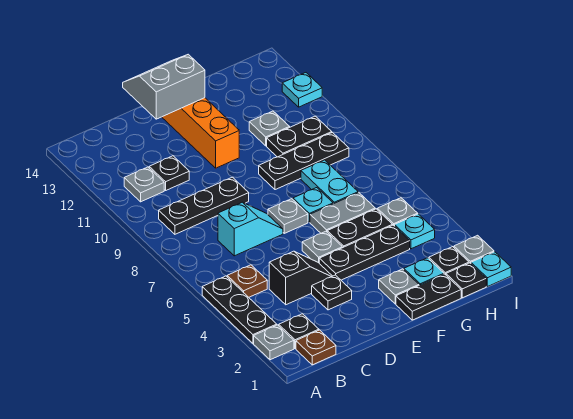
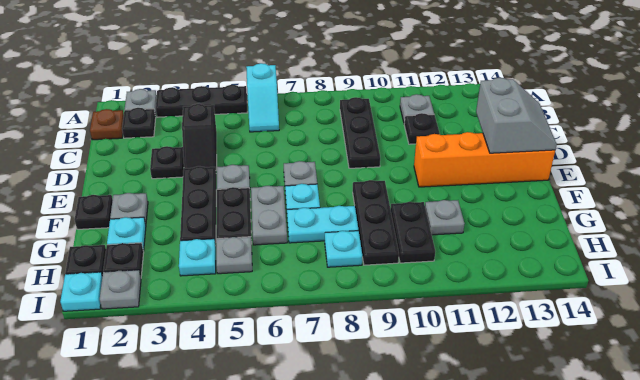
brown plate B5 level 1 -> none
cyan slope C7:D7 level 1 top C -> cyan slope A6:B6 level 1 top A
black plate F1:G1 level 1 -> black plate F1 level 1
cyan plate I12 level 1 -> cyan plate H8 level 1

